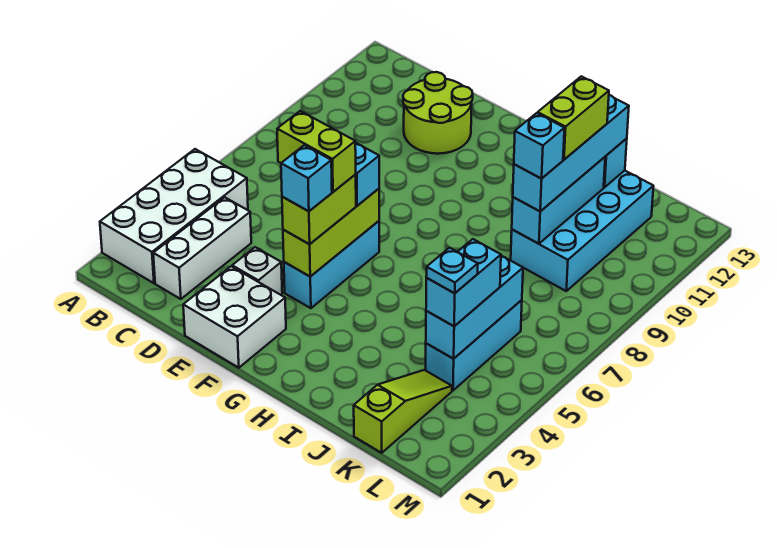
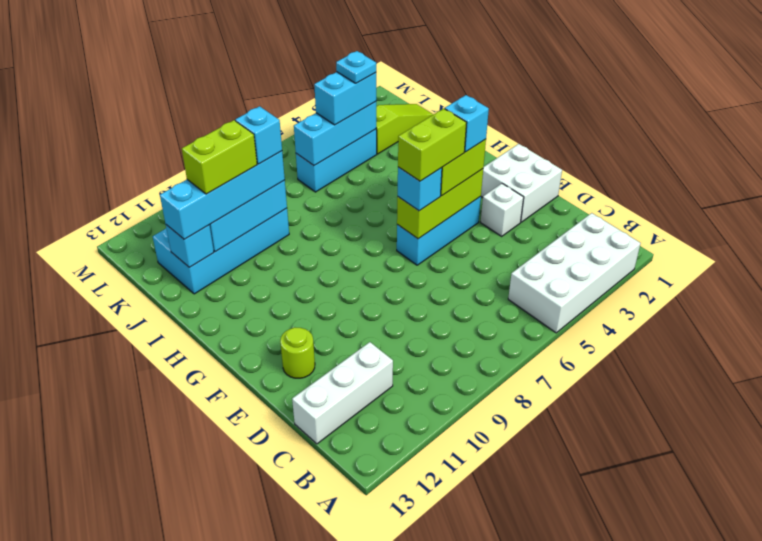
white brick C2:C4 level 1 -> white brick C11:C13 level 1
lime round brick D11:E12 level 1 -> lime round brick E12 level 1
lime brick E5:F5 level 4 -> lime brick F5:F6 level 4
lime slope K1:K3 level 1 top 1 -> lime slope K1:K3 level 1 top 3

